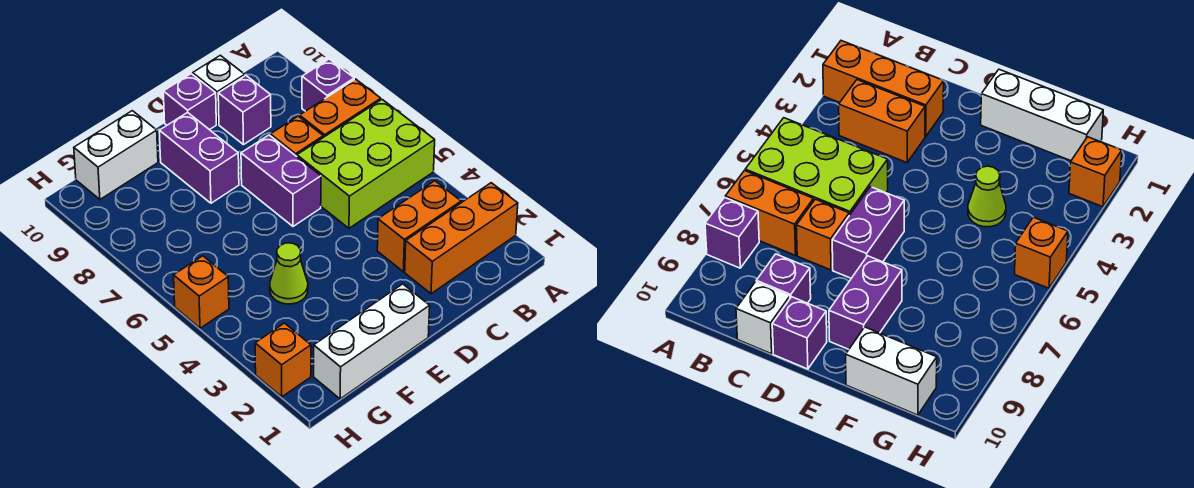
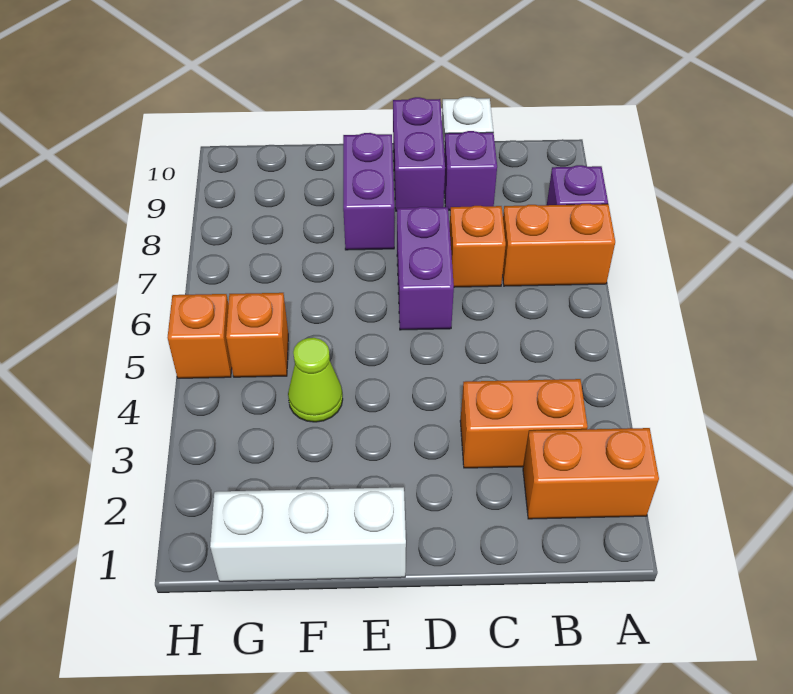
orange brick A2:C2 level 1 -> orange brick A2:B2 level 1
lime brick A5:C6 level 1 -> none
purple brick D10 level 1 -> purple brick D9:D10 level 1
white brick F10:G10 level 1 -> none
orange brick H2 level 1 -> orange brick G5 level 1

